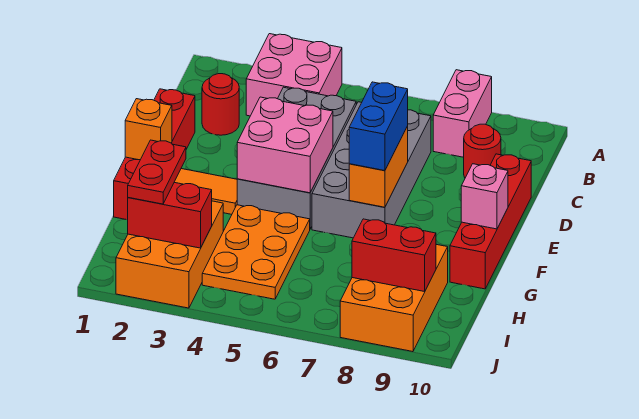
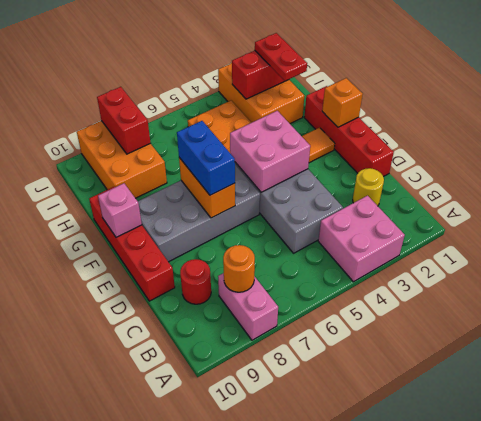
none -> orange round brick B8 level 2
red round brick C2 level 1 -> yellow round brick C2 level 1
grey brick C6:F7 level 1 -> grey brick E6:F9 level 1
red brick I8:I9 level 2 -> red brick I8:J8 level 2

